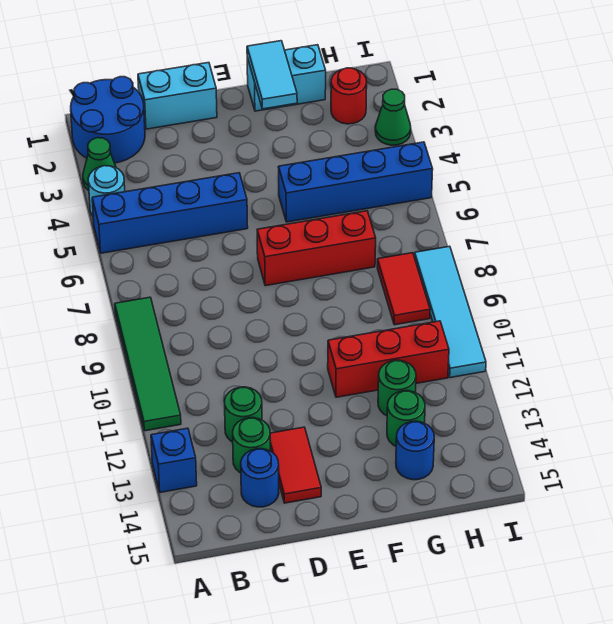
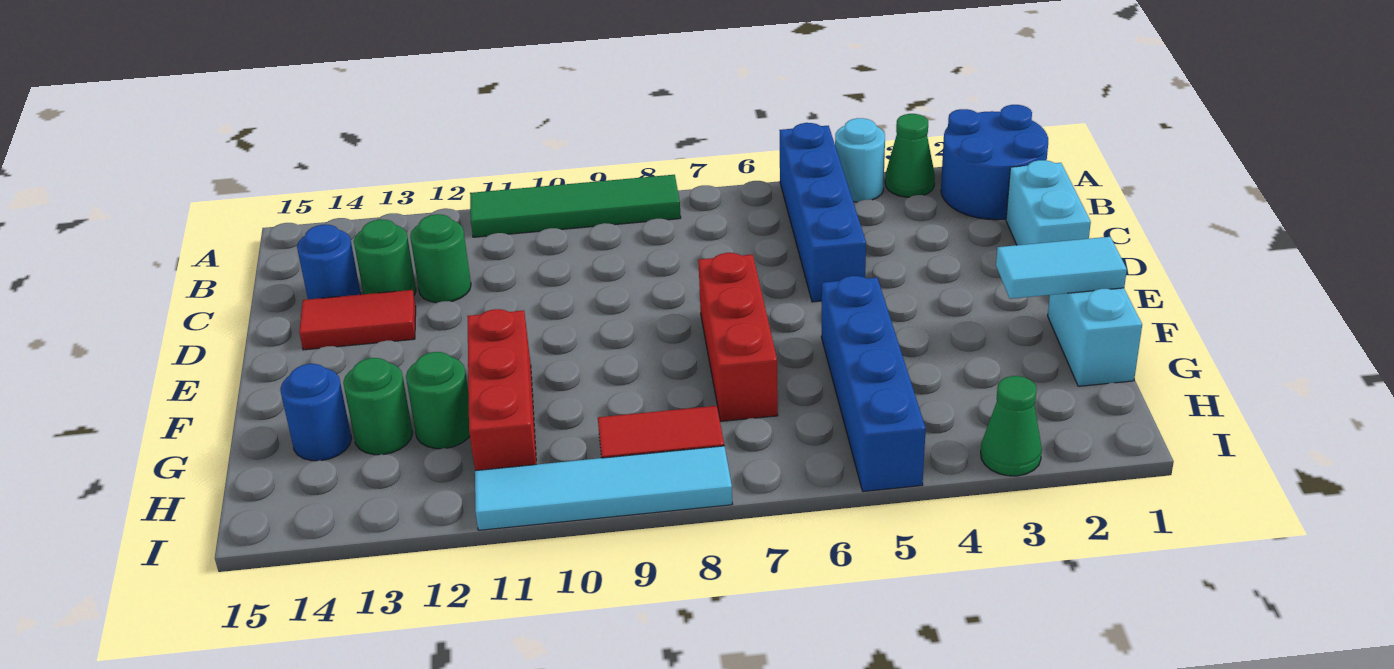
blue brick A13 level 1 -> none
red round brick H2 level 1 -> none

